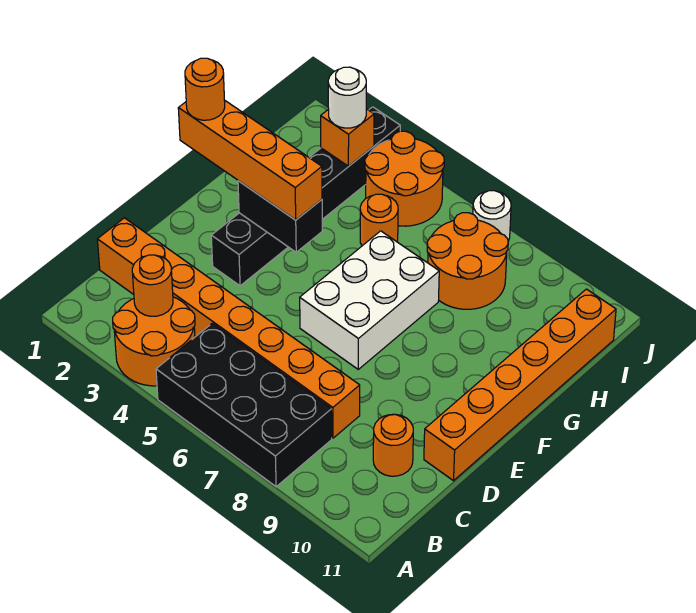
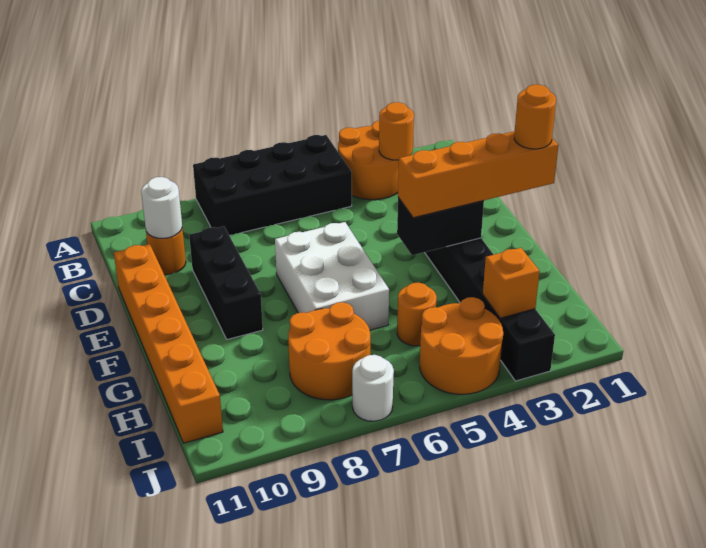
orange brick C1:C8 level 1 -> none
none -> black brick D9:F9 level 1
white round brick I3 level 3 -> white round brick C10 level 2

